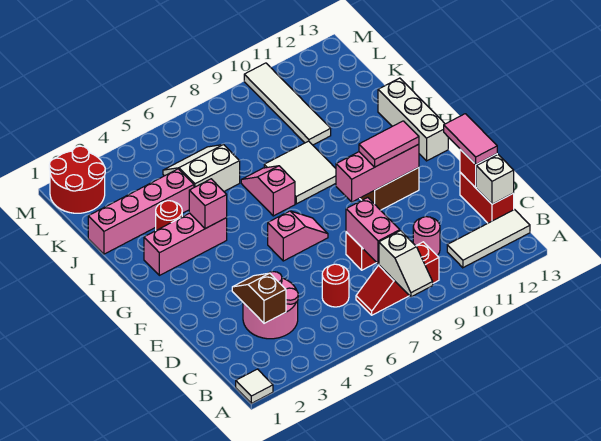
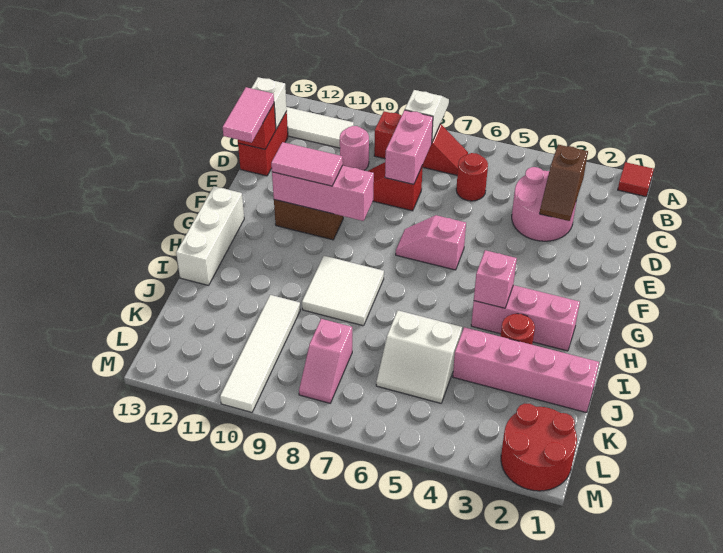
white tile A1 level 1 -> red tile A1 level 1
pink slope H7:I7 level 1 top H -> pink slope K8:L8 level 1 top K

